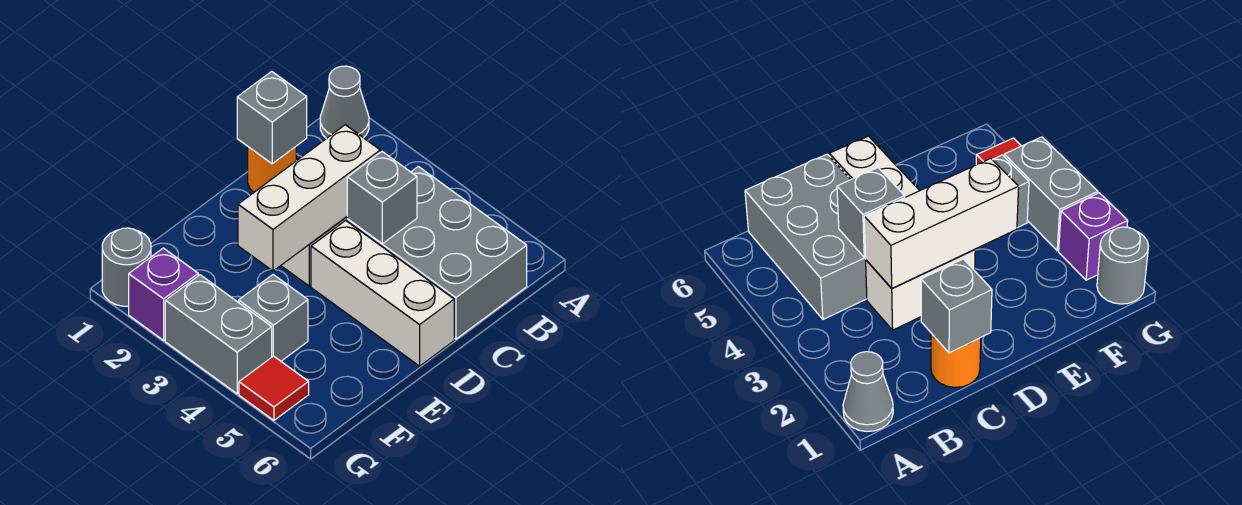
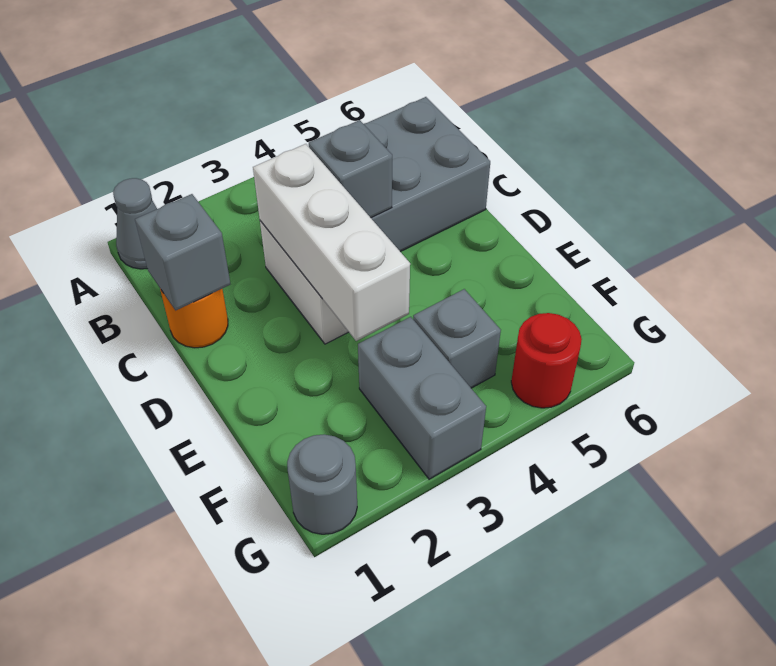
white brick D4:D6 level 1 -> none
purple brick G2 level 1 -> none
grey brick G3:G4 level 1 -> grey brick F3:G3 level 1
red tile G5 level 1 -> red round brick G5 level 1

